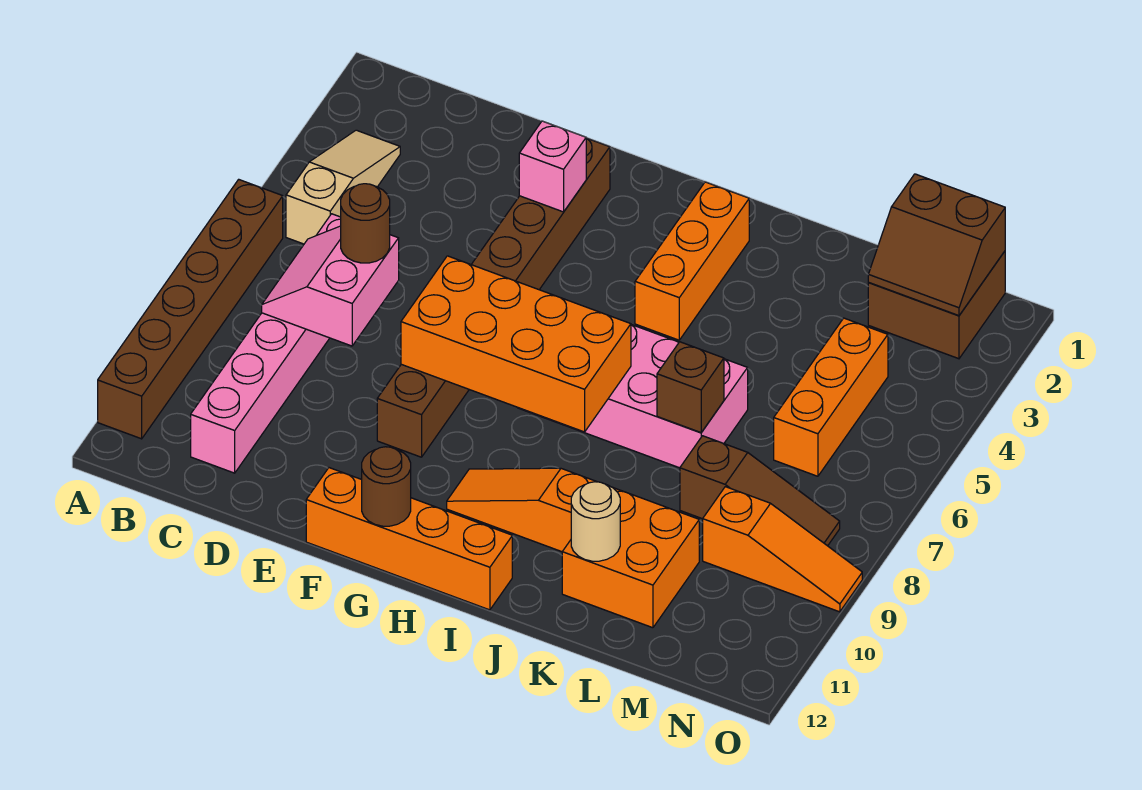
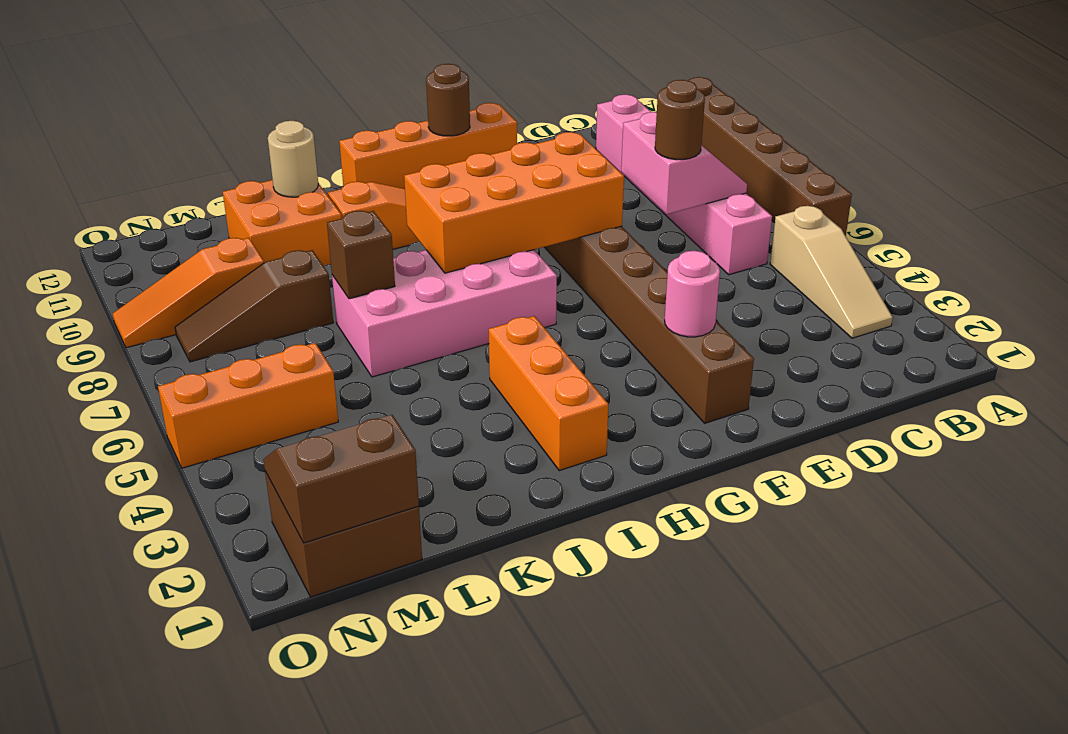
pink brick F3 level 2 -> pink round brick F3 level 2
orange brick M4:M6 level 1 -> orange brick M5:O5 level 1

